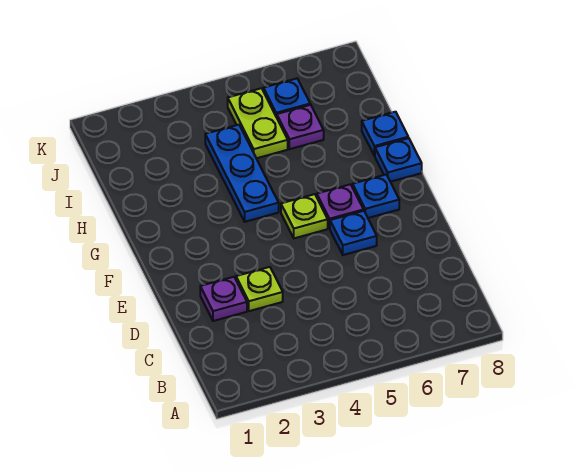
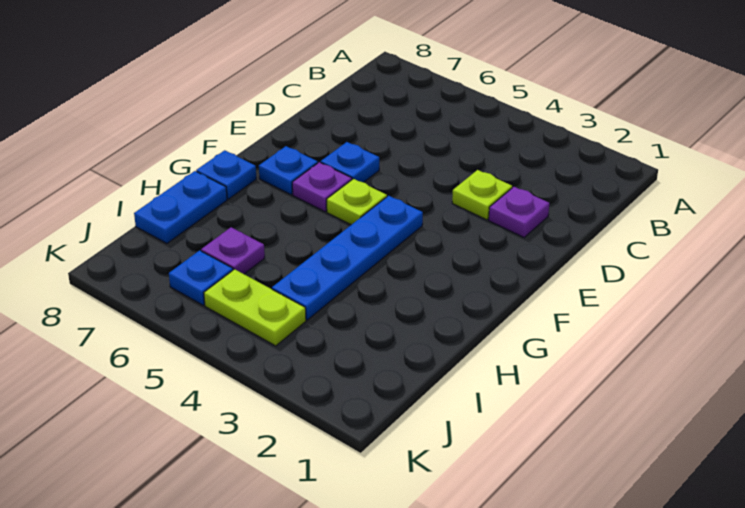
blue plate G4:I4 level 1 -> blue plate F4:I4 level 1
blue plate H8 level 1 -> blue plate H8:I8 level 1
lime plate I5:J5 level 1 -> lime plate J4:J5 level 1

